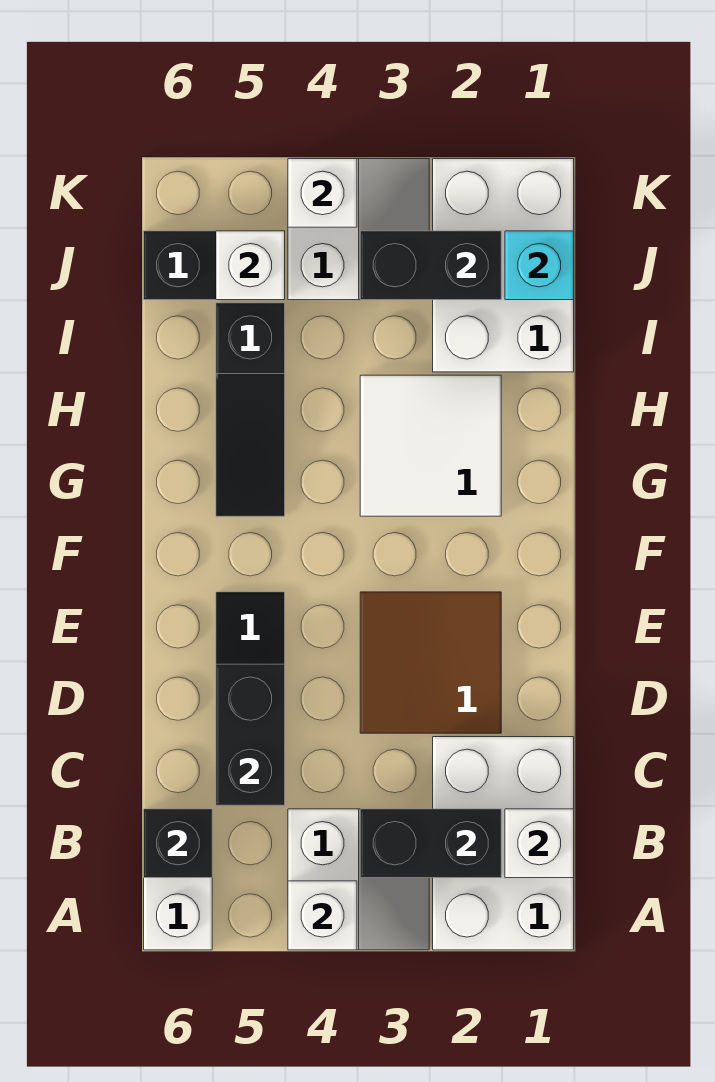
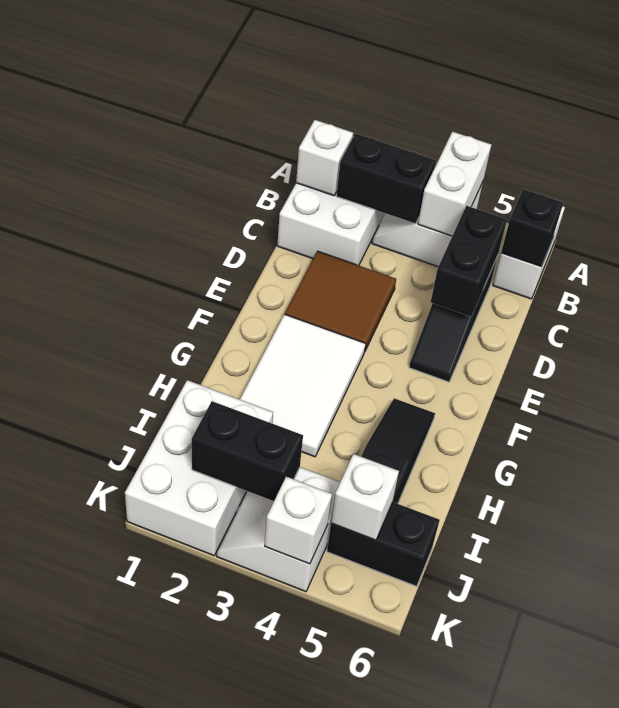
white brick A4 level 2 -> white brick A4:B4 level 2
white tile G2:H3 level 1 -> white tile F2:H3 level 1
cyan brick J1 level 2 -> none

